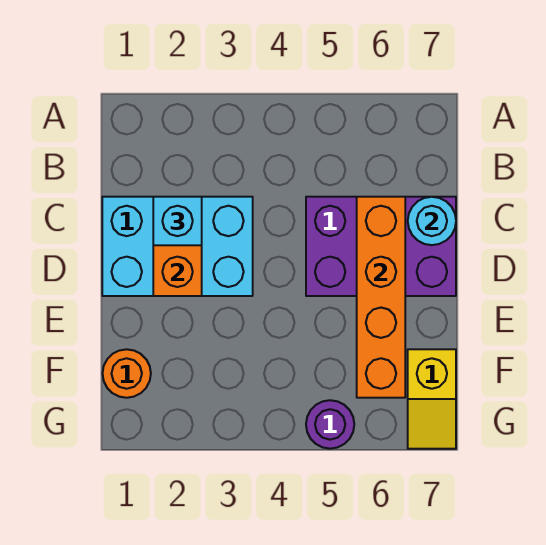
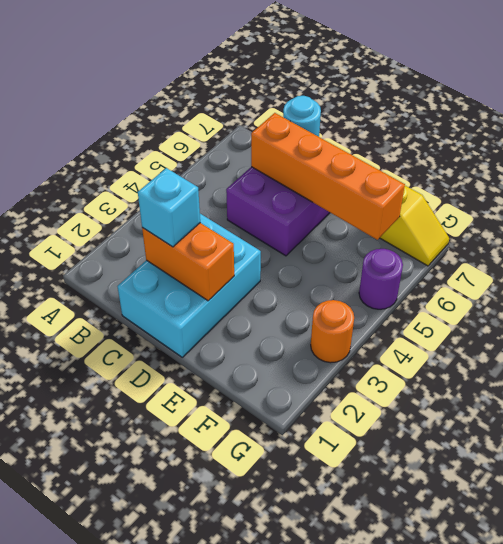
orange round brick F1 level 1 -> orange round brick G3 level 1

